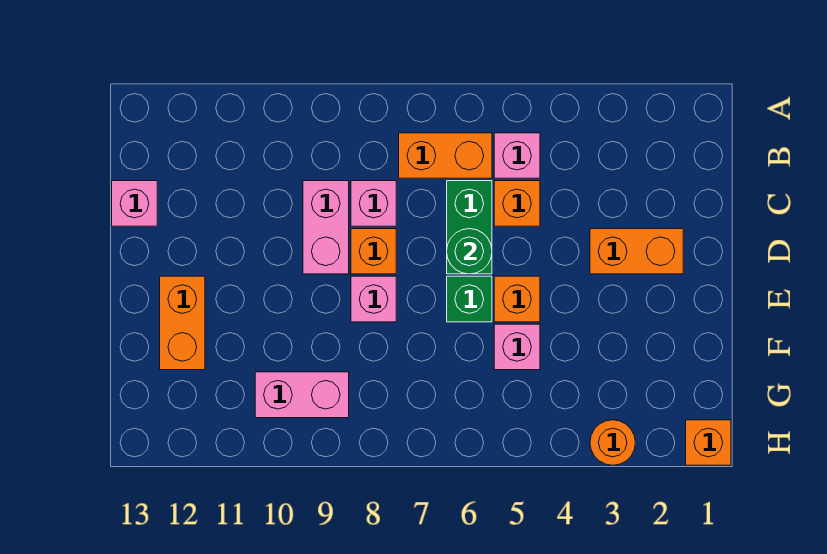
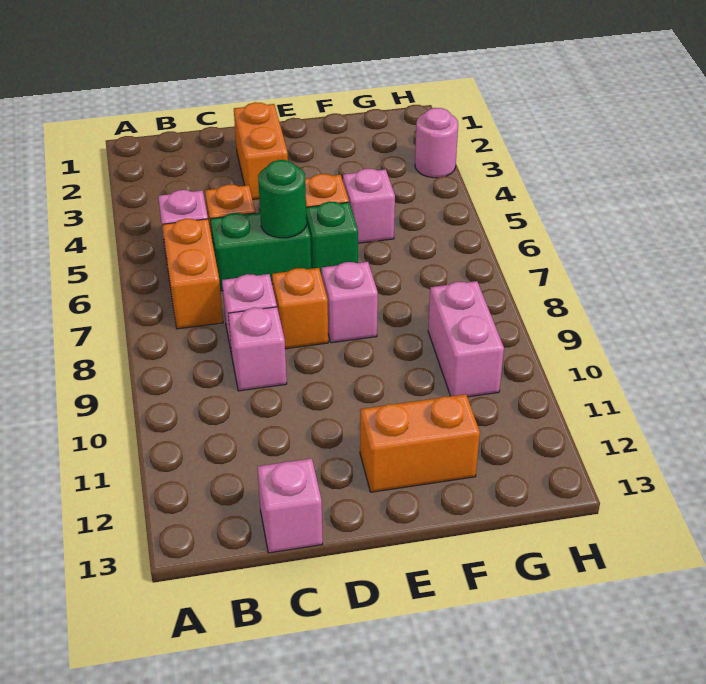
pink brick C9:D9 level 1 -> pink brick C9 level 1
orange brick H1 level 1 -> none
orange round brick H3 level 1 -> pink round brick H3 level 1

